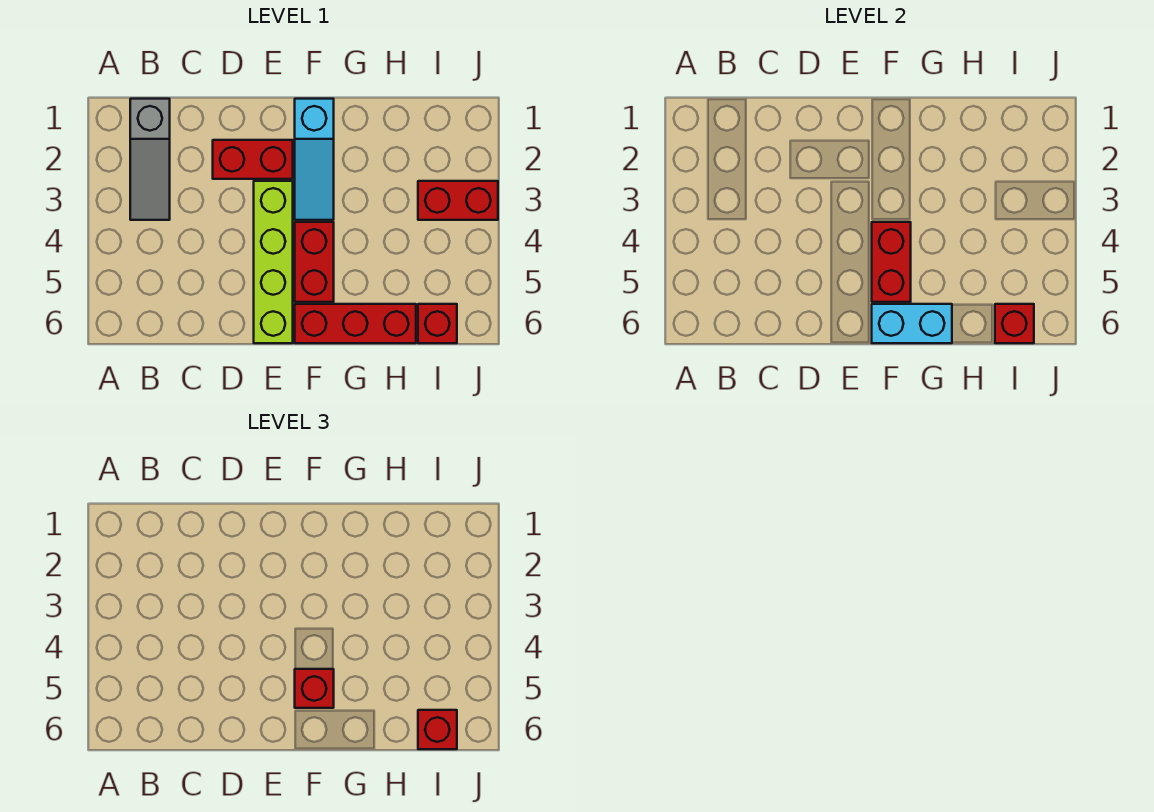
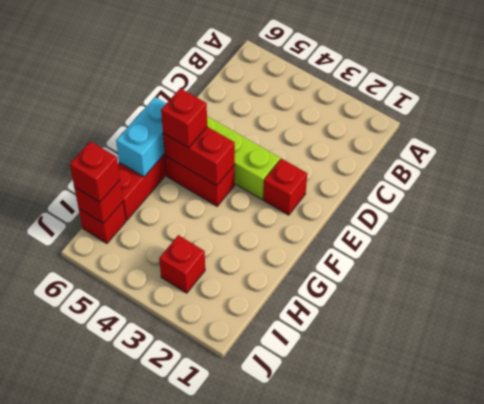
grey slope B1:B3 level 1 top 1 -> none
red brick D2:E2 level 1 -> red brick E2 level 1
cyan slope F1:F3 level 1 top 1 -> none
red brick I3:J3 level 1 -> red brick I3 level 1

